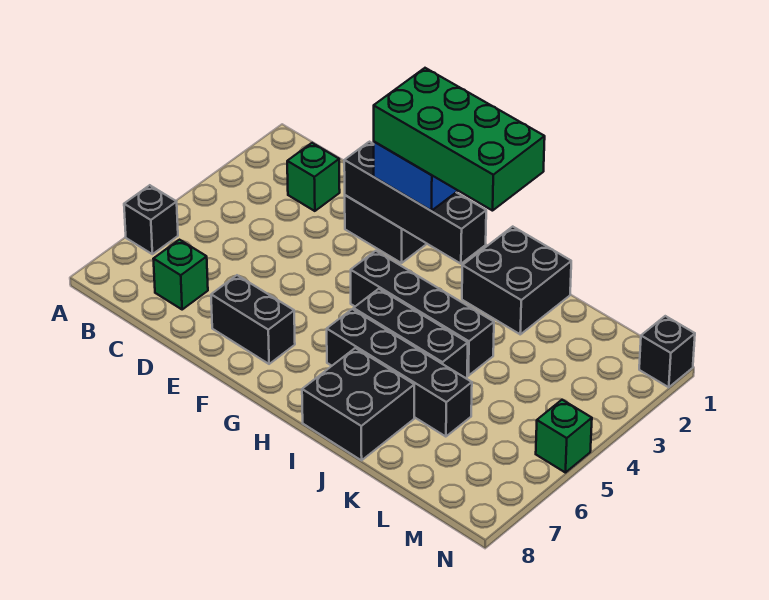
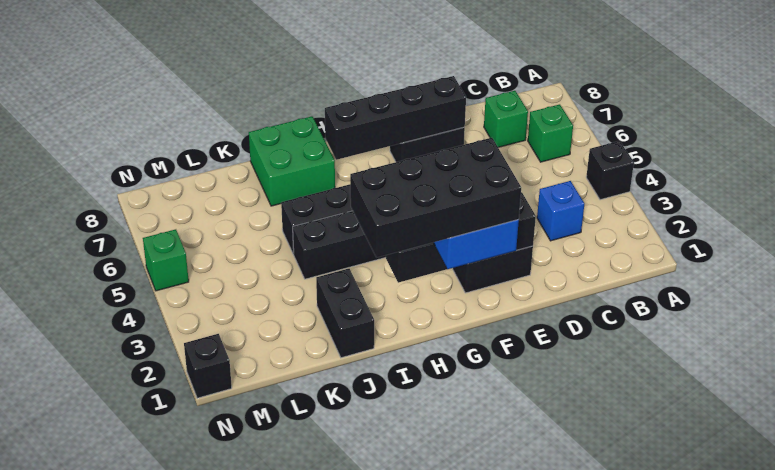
black brick A6 level 1 -> black brick A4 level 1
green brick C2 level 1 -> green brick B6 level 1
none -> blue brick C3 level 1
green brick F1:I2 level 4 -> black brick F1:I2 level 4
black brick H6:K6 level 1 -> black brick E7:H7 level 2
black brick I1:J2 level 1 -> black brick J1:J2 level 1
black brick I7:J8 level 1 -> green brick I7:J8 level 1

